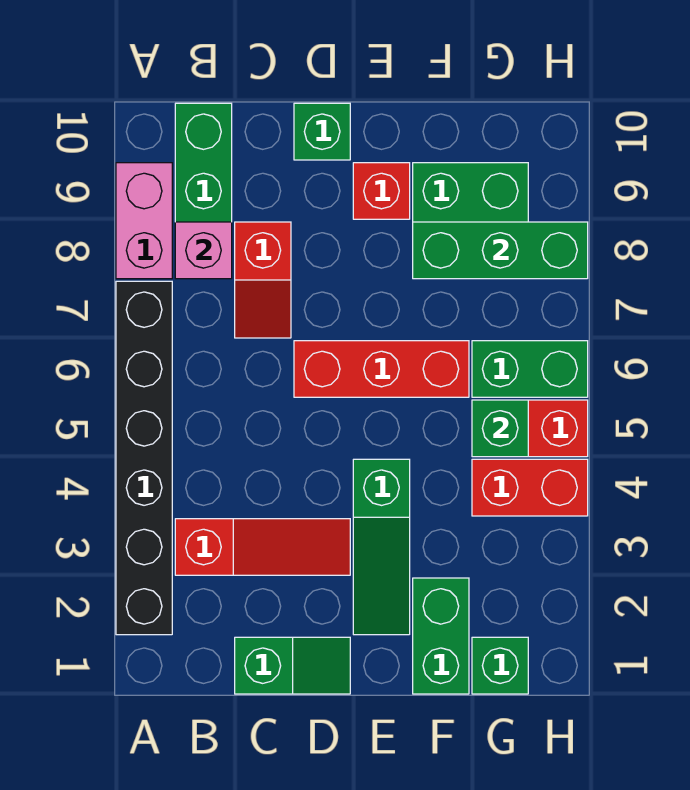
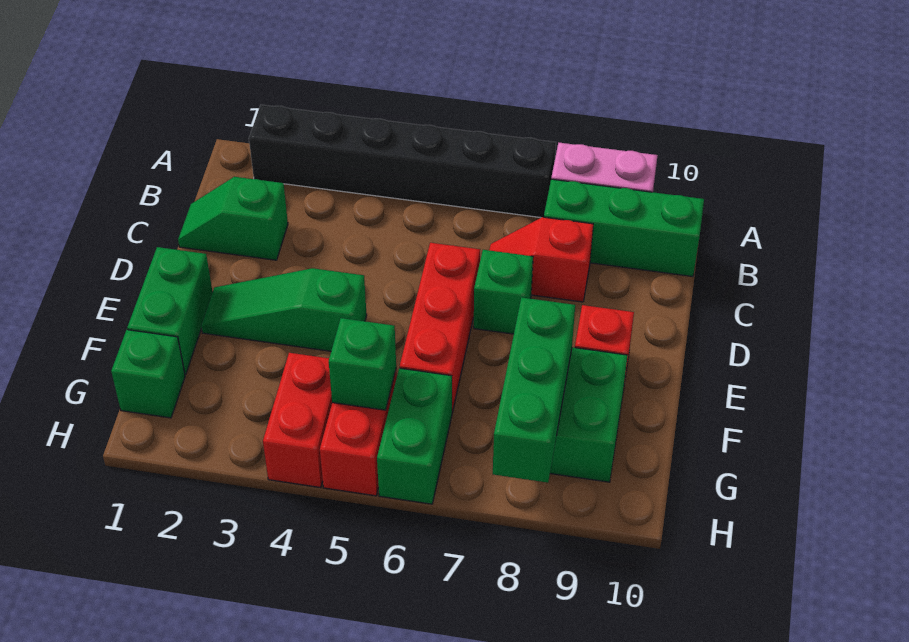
red slope B3:D3 level 1 top B -> none
pink brick B8 level 2 -> none
green slope C1:D1 level 1 top C -> green slope C1:C2 level 1 top 2
green brick D10 level 1 -> green brick D7 level 1
green brick F1:F2 level 1 -> green brick E1:F1 level 1

